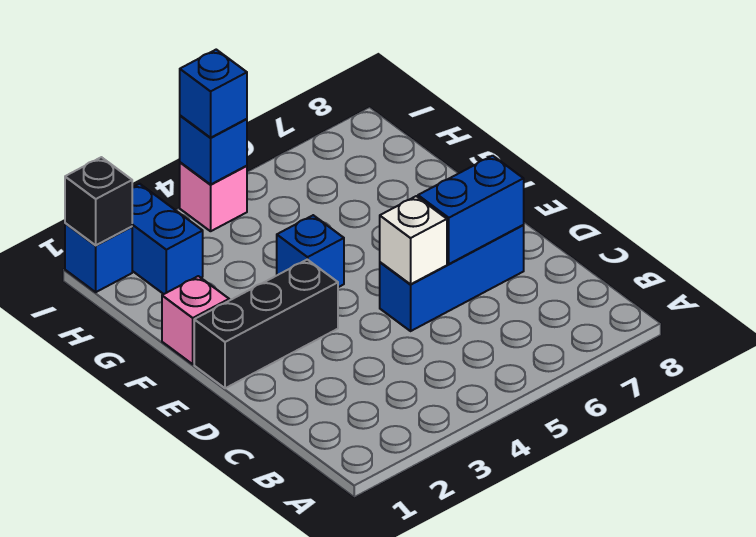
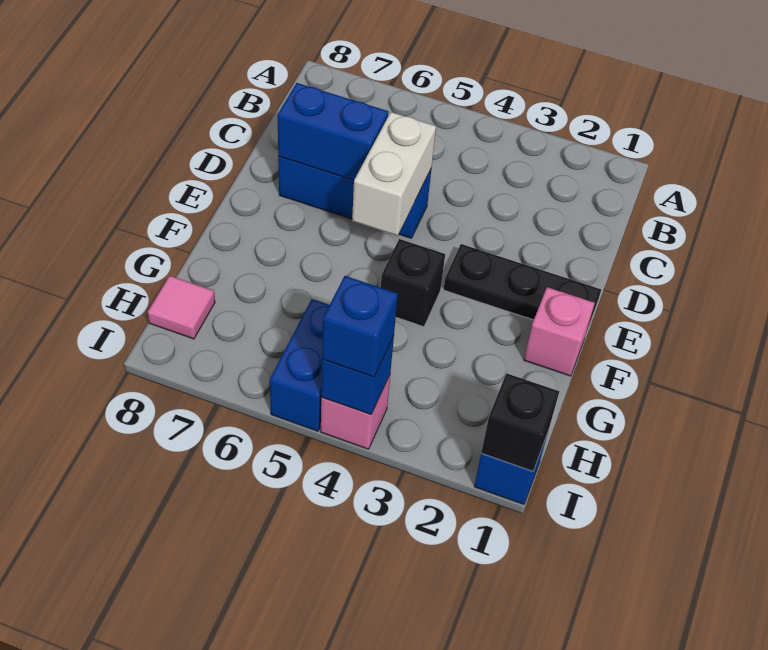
white brick D5 level 2 -> white brick D5:E5 level 2
black brick E1:E3 level 1 -> black plate E1:E3 level 1
blue brick F4 level 1 -> black brick F4 level 1
blue brick H2:I2 level 1 -> blue brick H5:I5 level 1
none -> pink tile H8 level 1

